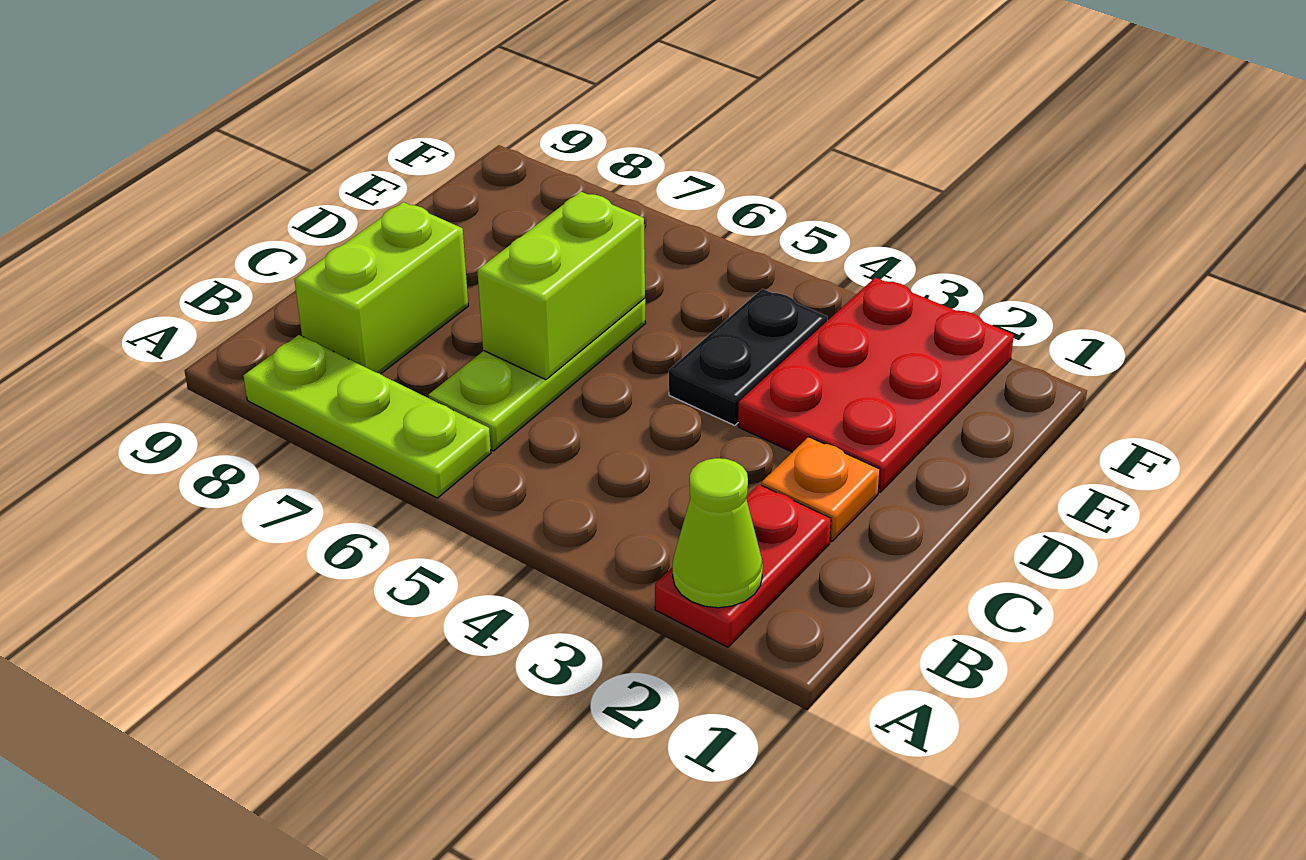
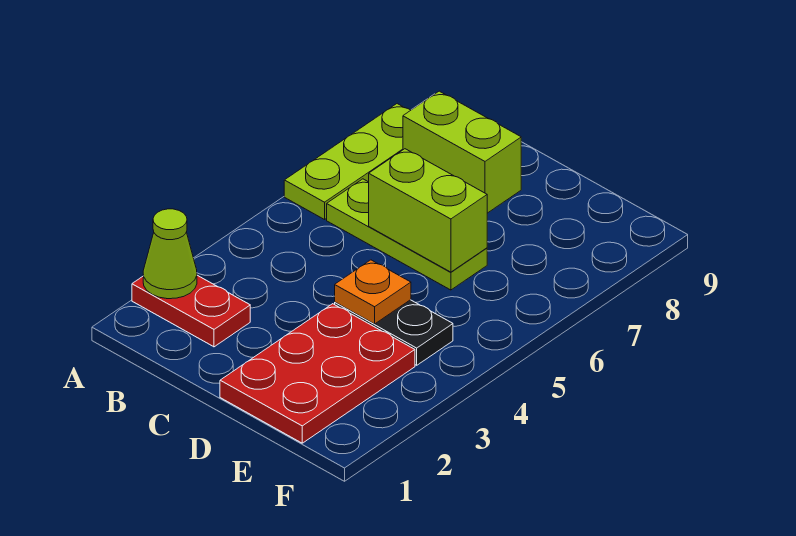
orange plate C2 level 1 -> orange plate D4 level 2
red plate D2:F3 level 1 -> red plate D1:E3 level 1

